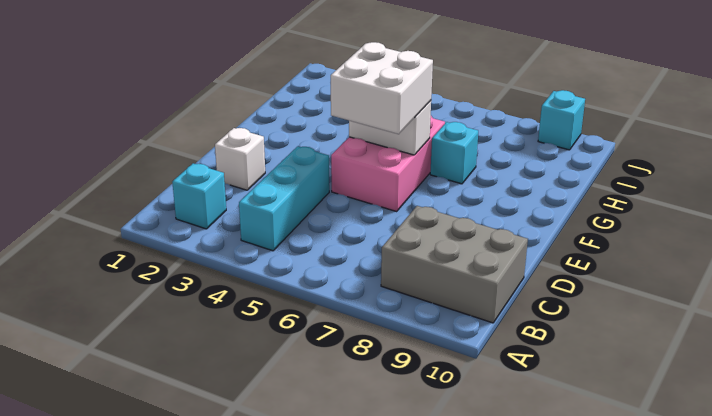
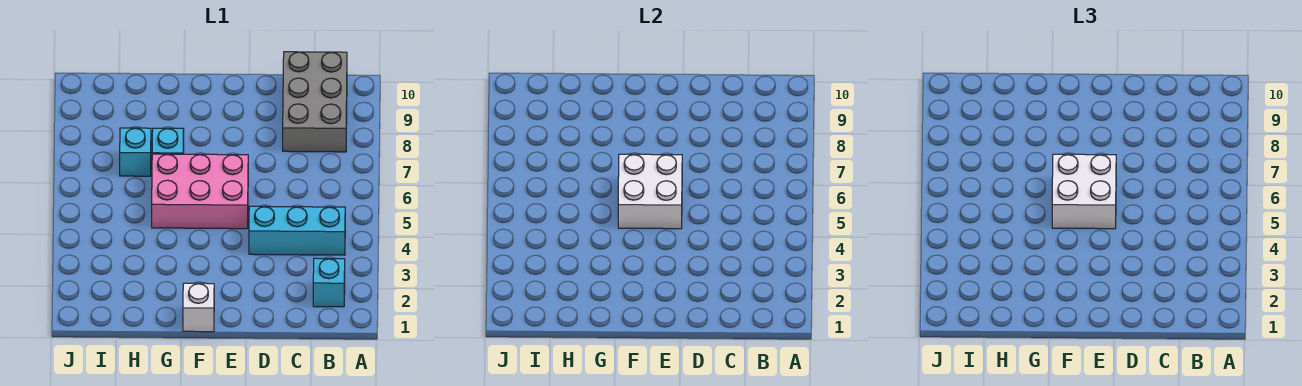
white brick D2 level 1 -> white brick F1 level 1
white brick F5:F6 level 2 -> white brick E5:F6 level 2
cyan brick J9 level 1 -> cyan brick H7 level 1

